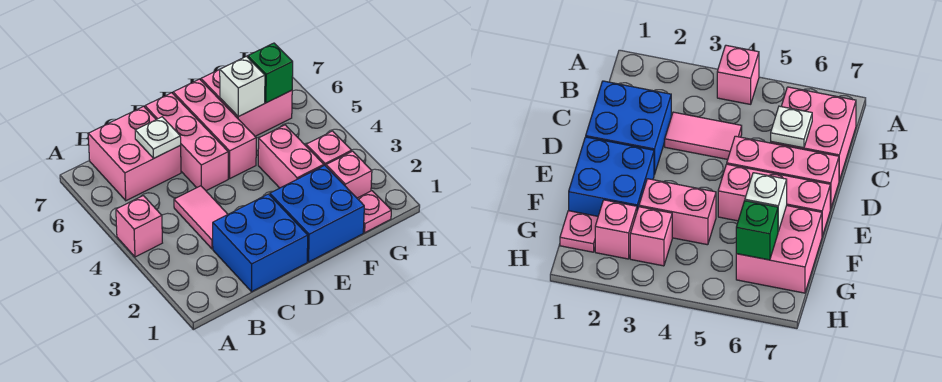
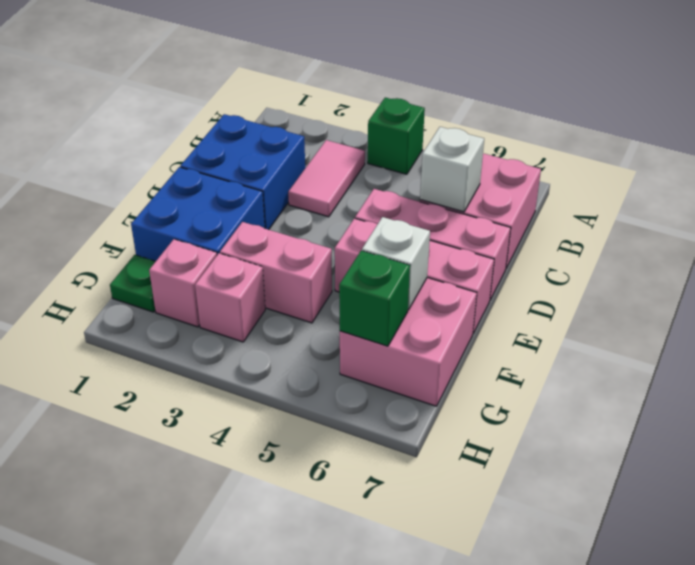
pink brick A4 level 1 -> green brick A4 level 1
pink tile C3:C4 level 1 -> pink tile B3:C3 level 1
white plate C6 level 2 -> white brick C6 level 2
pink plate G1 level 1 -> green plate G1 level 1

